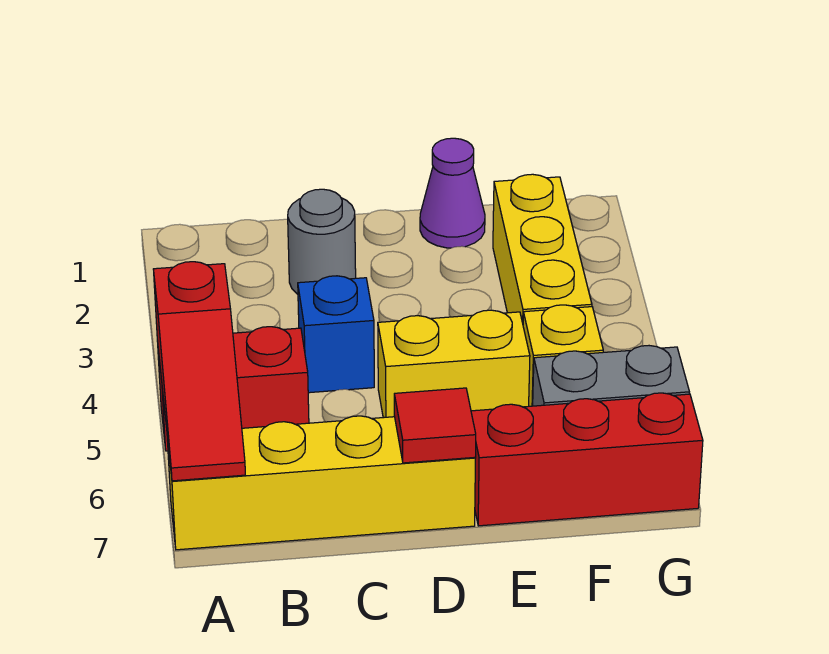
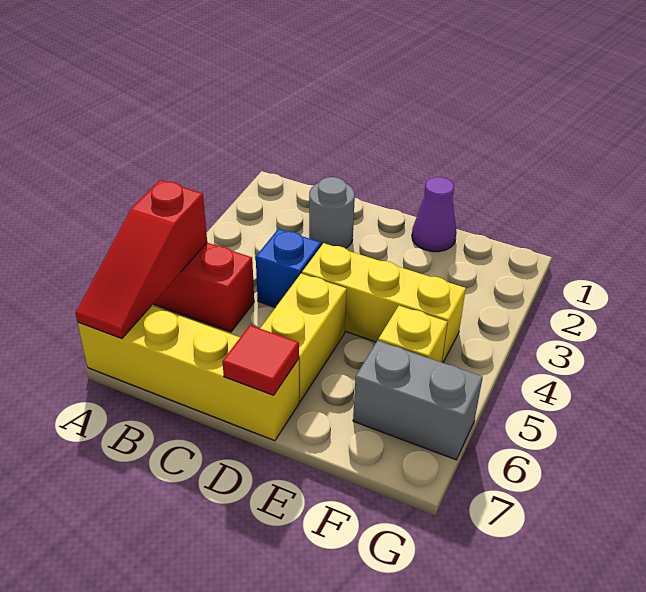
yellow brick D5:E5 level 1 -> yellow brick D5:D6 level 1
red brick E7:G7 level 1 -> none
yellow brick F2:F4 level 1 -> yellow brick D4:F4 level 1

